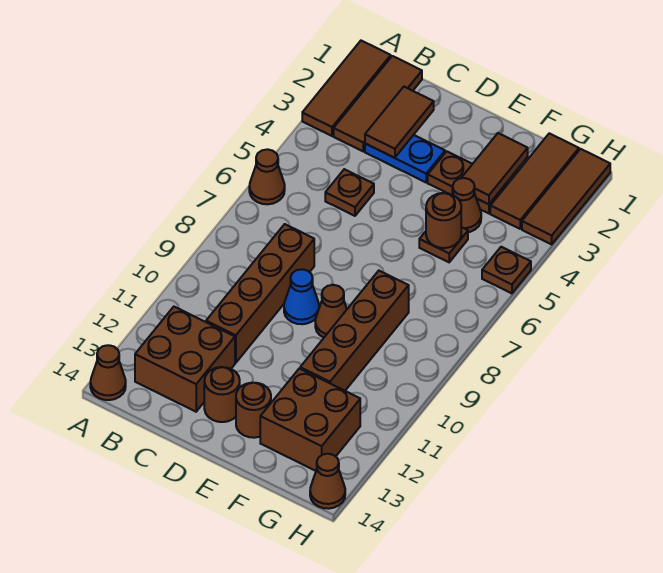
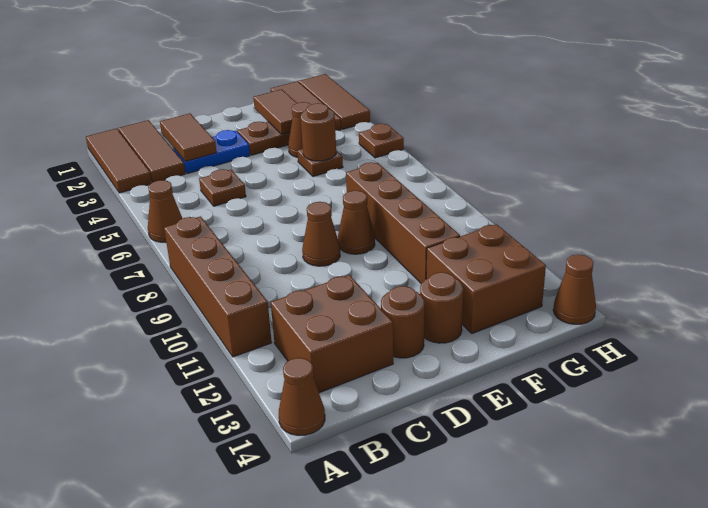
brown brick C8:C11 level 1 -> brown brick A8:A11 level 1
blue cone D9 level 1 -> brown cone D9 level 1

